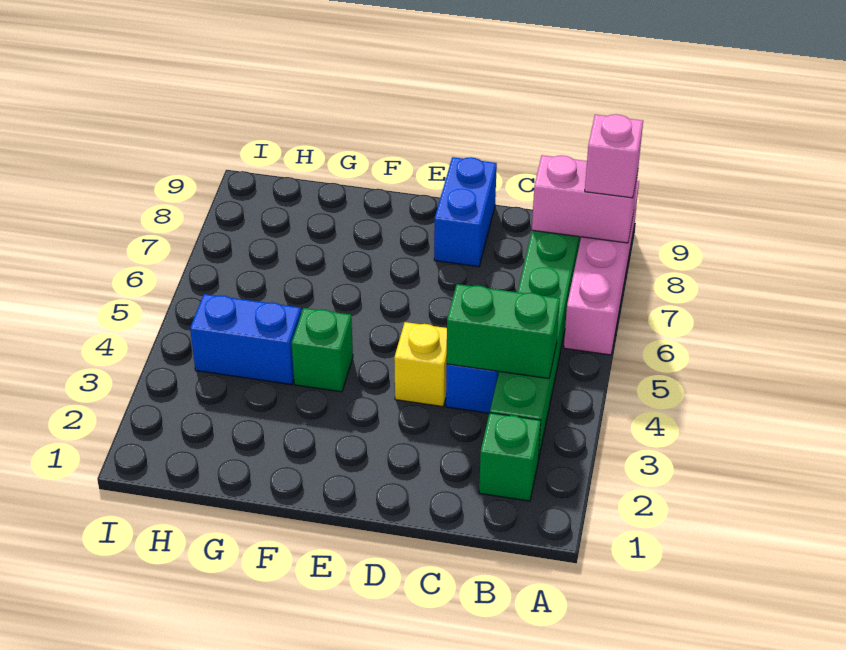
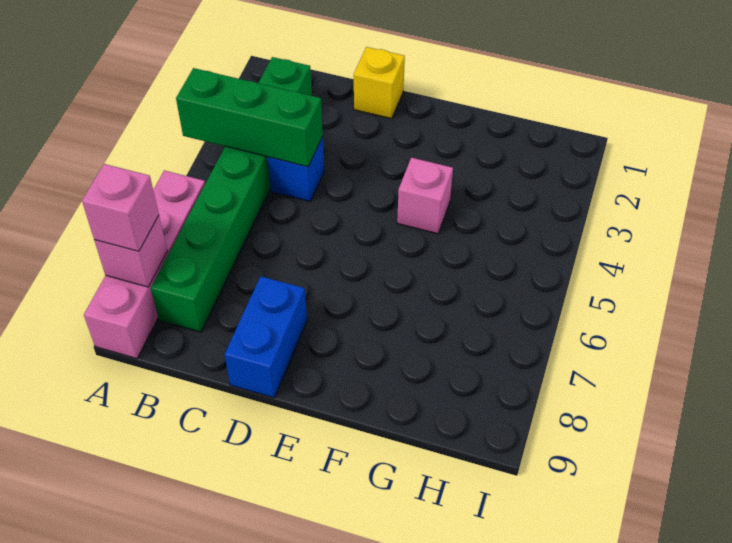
pink brick A8:B8 level 2 -> pink brick A8 level 2
green brick B4:C4 level 2 -> green brick A4:C4 level 2
yellow brick D4 level 1 -> yellow brick D1 level 1
green brick F4 level 1 -> pink brick F4 level 1
blue brick G4:H4 level 1 -> none

